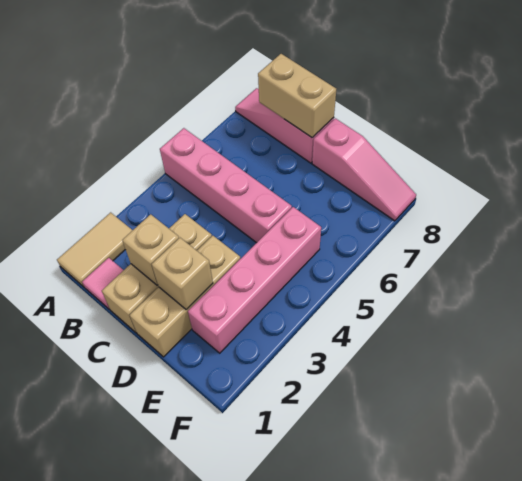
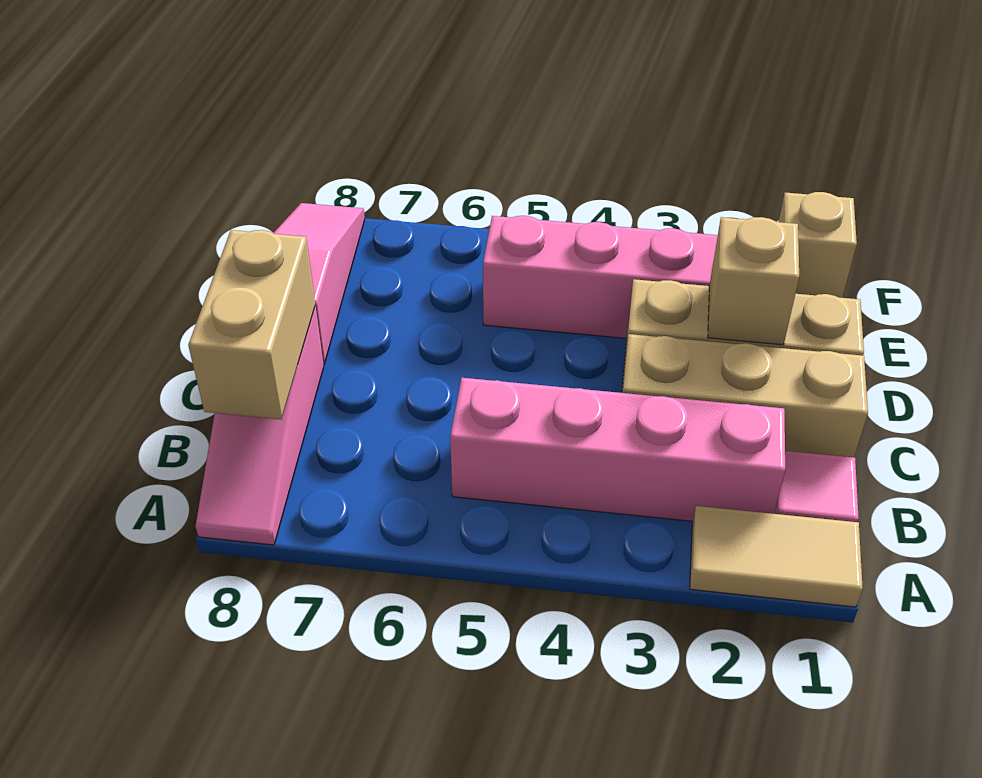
pink brick A5:D5 level 1 -> pink brick B2:B5 level 1
tan brick C2 level 2 -> tan brick F1 level 1

